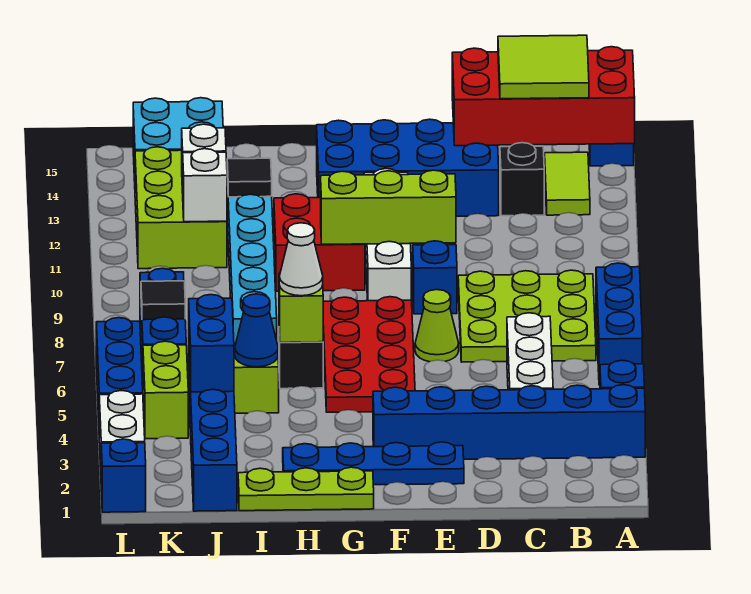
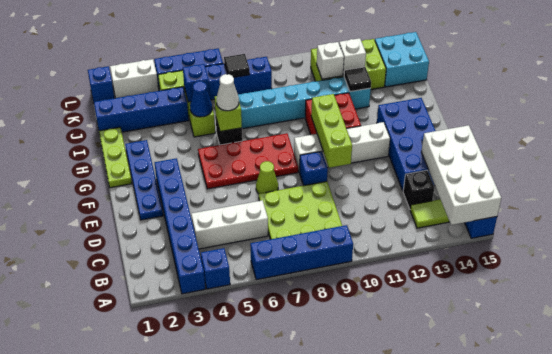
blue brick A6:A8 level 1 -> blue brick A6:A9 level 1
red brick A14:D15 level 2 -> white brick A14:D15 level 2
lime tile B14:C15 level 3 -> none
blue brick J4:J5 level 2 -> blue brick J5 level 2

